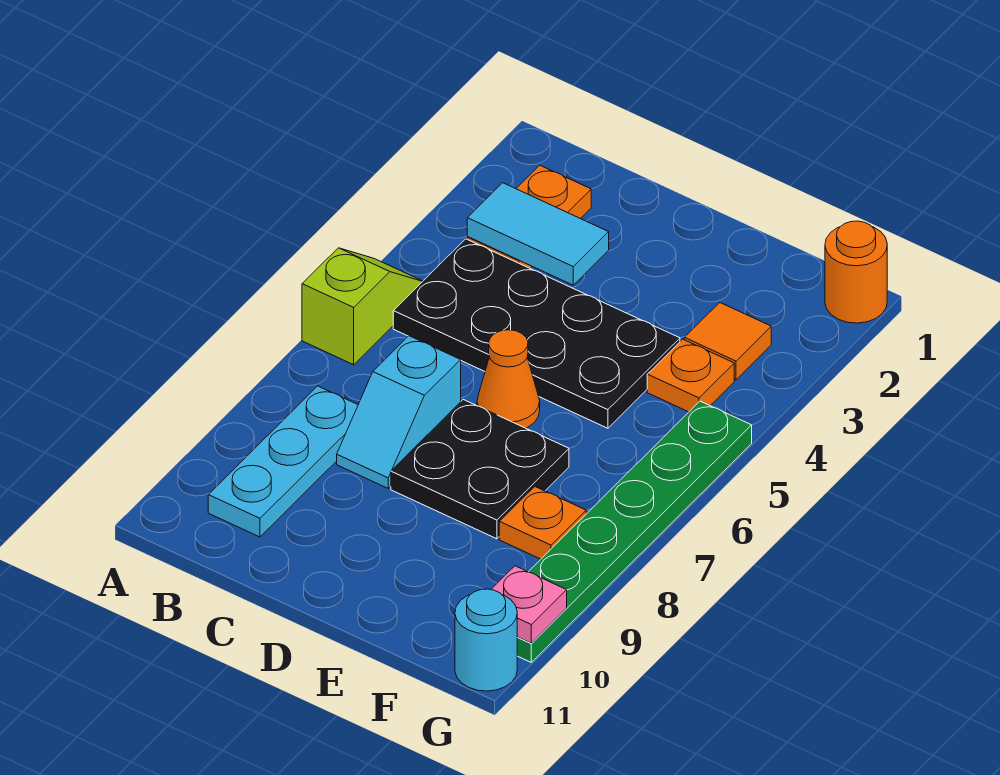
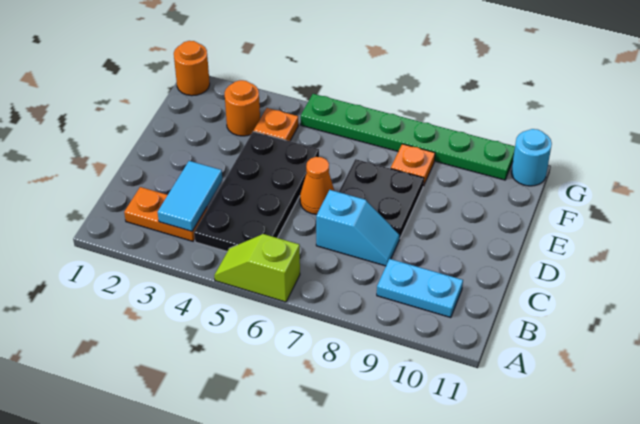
cyan plate B8:B10 level 1 -> cyan plate B9:B10 level 1
orange tile F3 level 1 -> orange round brick F3 level 1
pink plate G10 level 2 -> none

